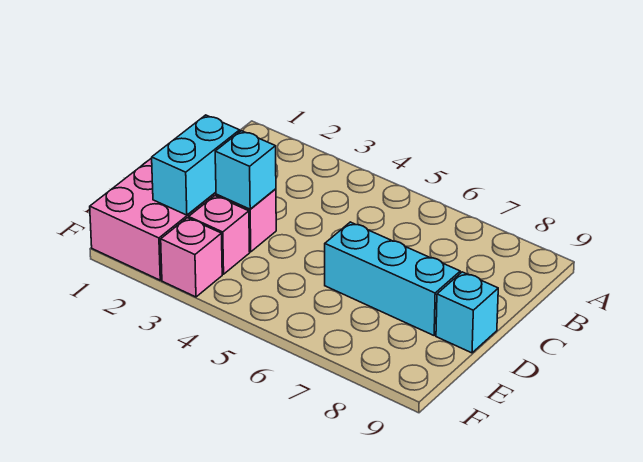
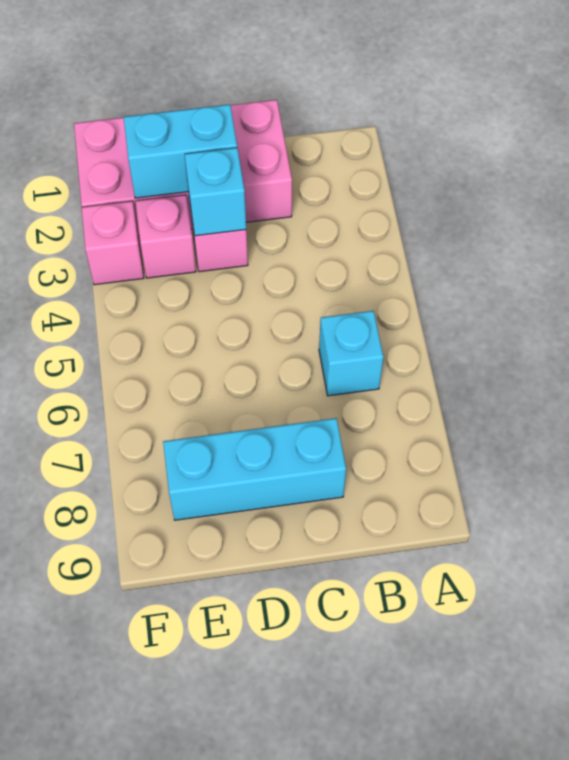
cyan brick D6:D8 level 1 -> cyan brick C8:E8 level 1
cyan brick D9 level 1 -> cyan brick B6 level 1

